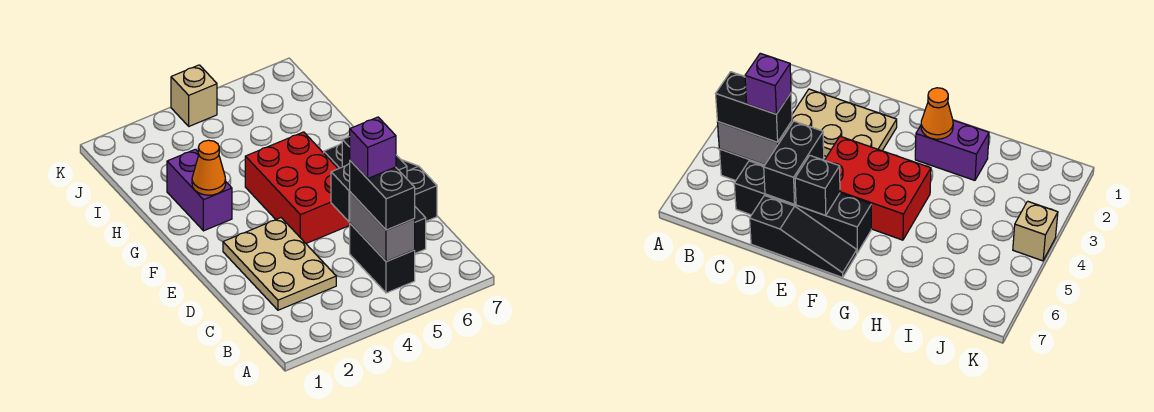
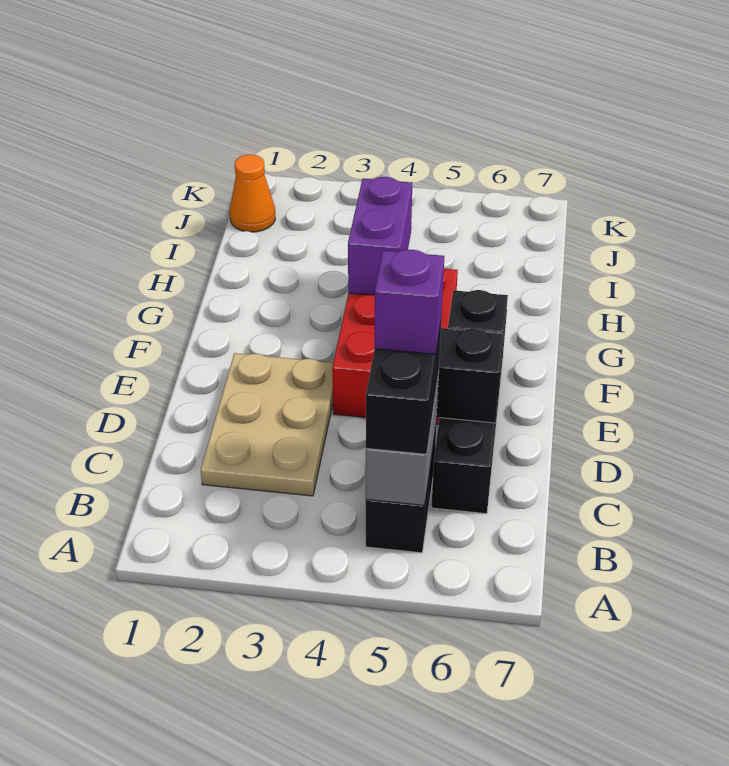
black slope D7:F7 level 1 top D -> none
purple brick G2:H2 level 1 -> purple brick G4:H4 level 2
orange cone G2 level 2 -> orange cone J1 level 1
tan brick K4 level 1 -> none

